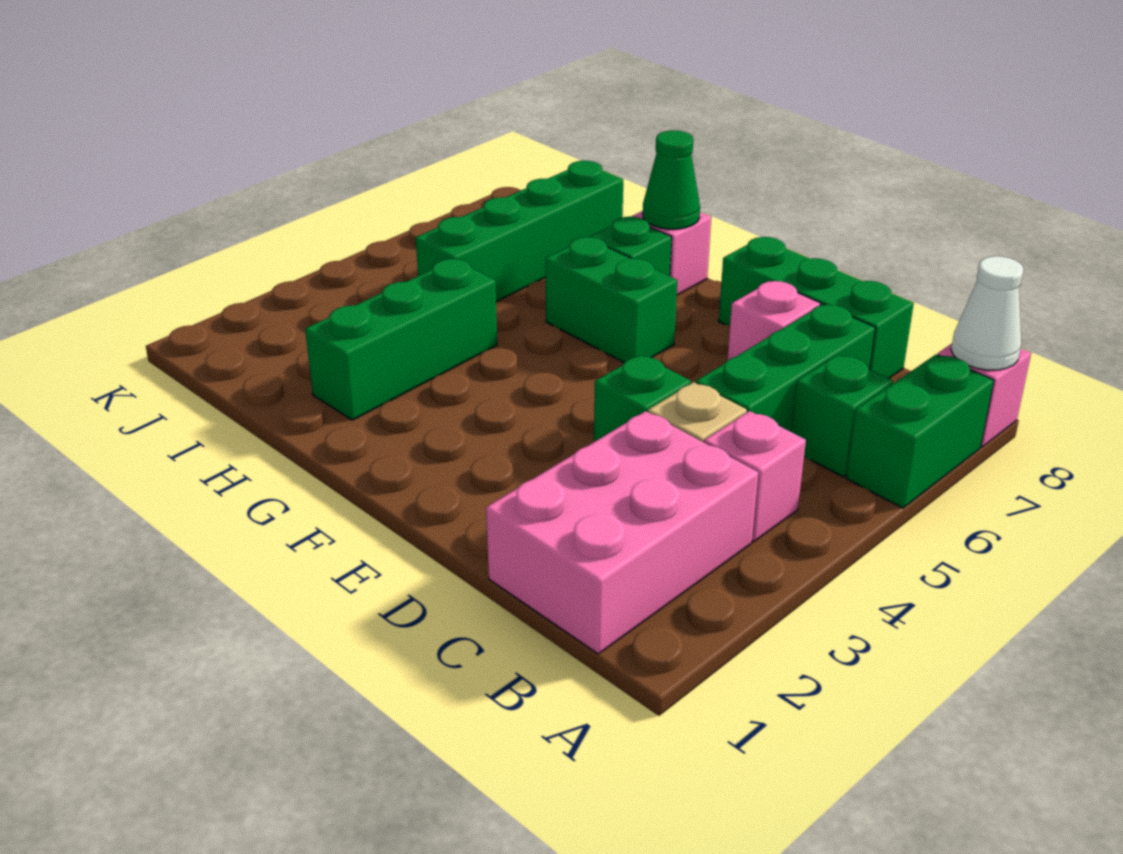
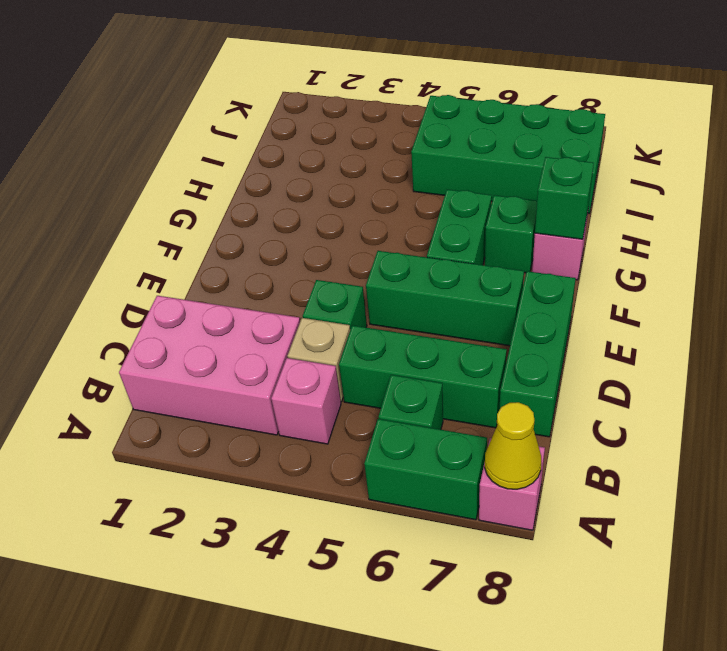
white cone A8 level 2 -> yellow cone A8 level 2
pink brick D7 level 1 -> none
green cone G8 level 2 -> green brick G8 level 2
green brick H2:H4 level 1 -> green brick E5:E7 level 1
green brick I5:I8 level 1 -> green brick I5:J8 level 1

